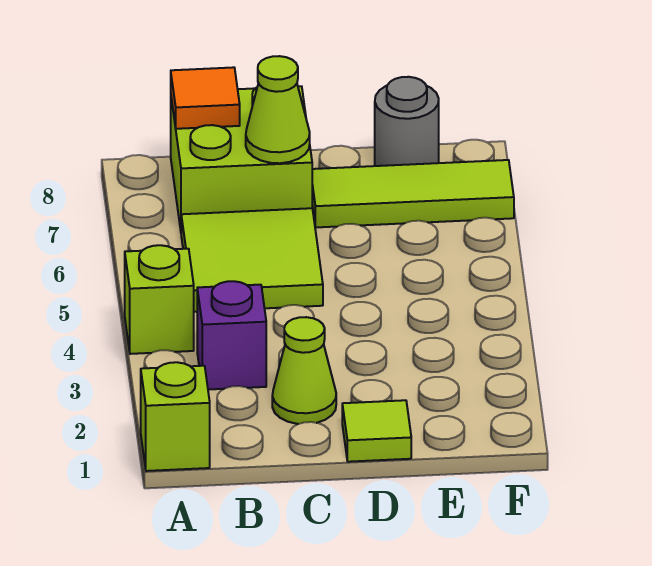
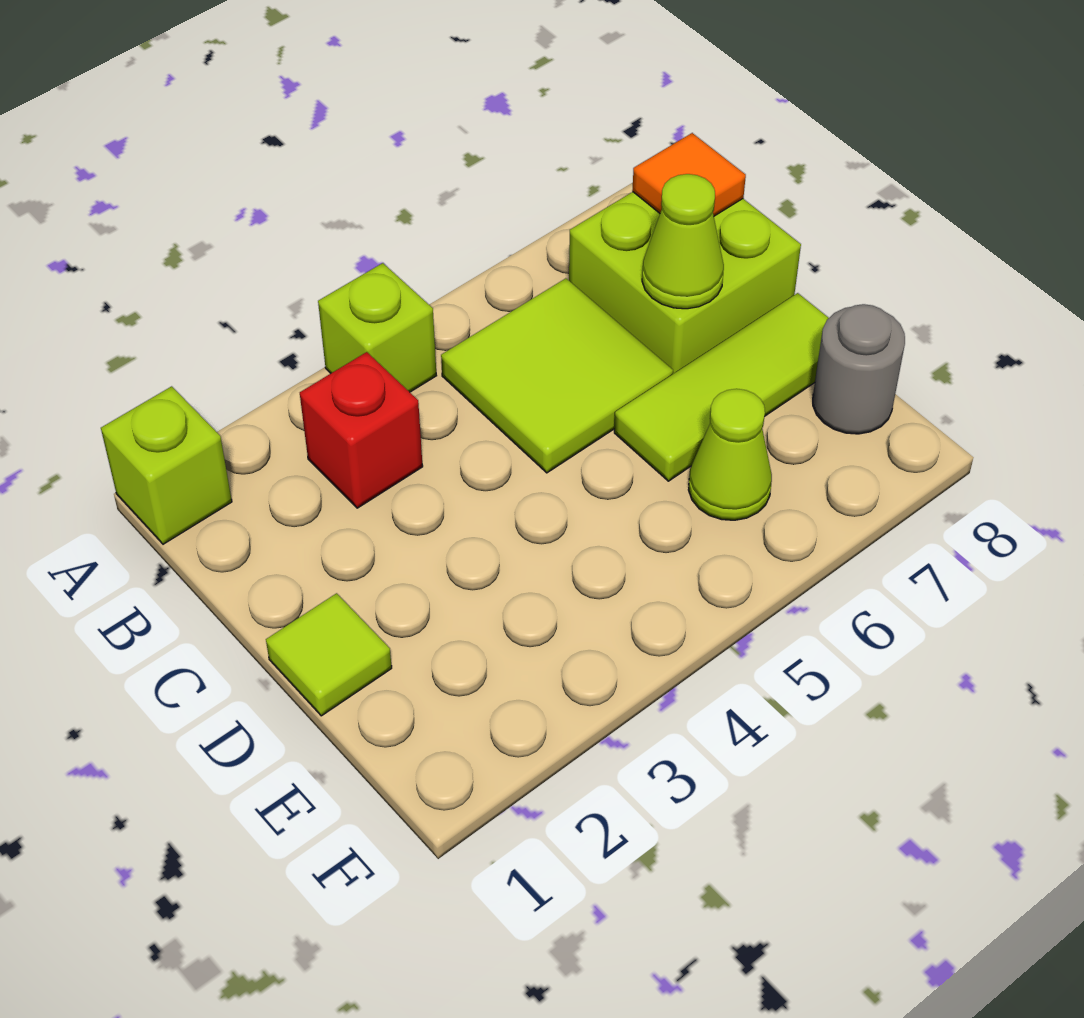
purple brick B3 level 1 -> red brick B3 level 1
lime cone C2 level 1 -> lime cone E6 level 1
lime tile D7:F7 level 1 -> lime tile D6:D8 level 1

